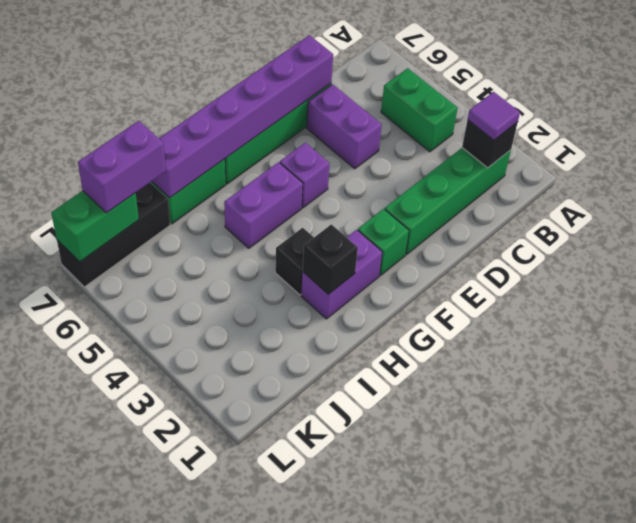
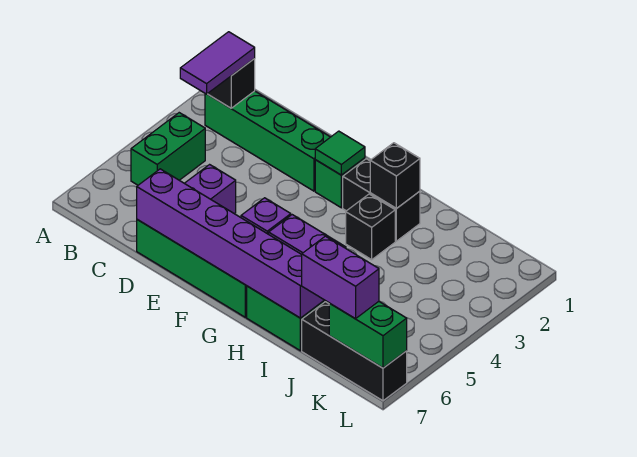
purple tile B2 level 3 -> purple tile B2:B3 level 3
none -> green tile F2 level 2
purple brick G2:H2 level 1 -> black brick G2:H2 level 1

